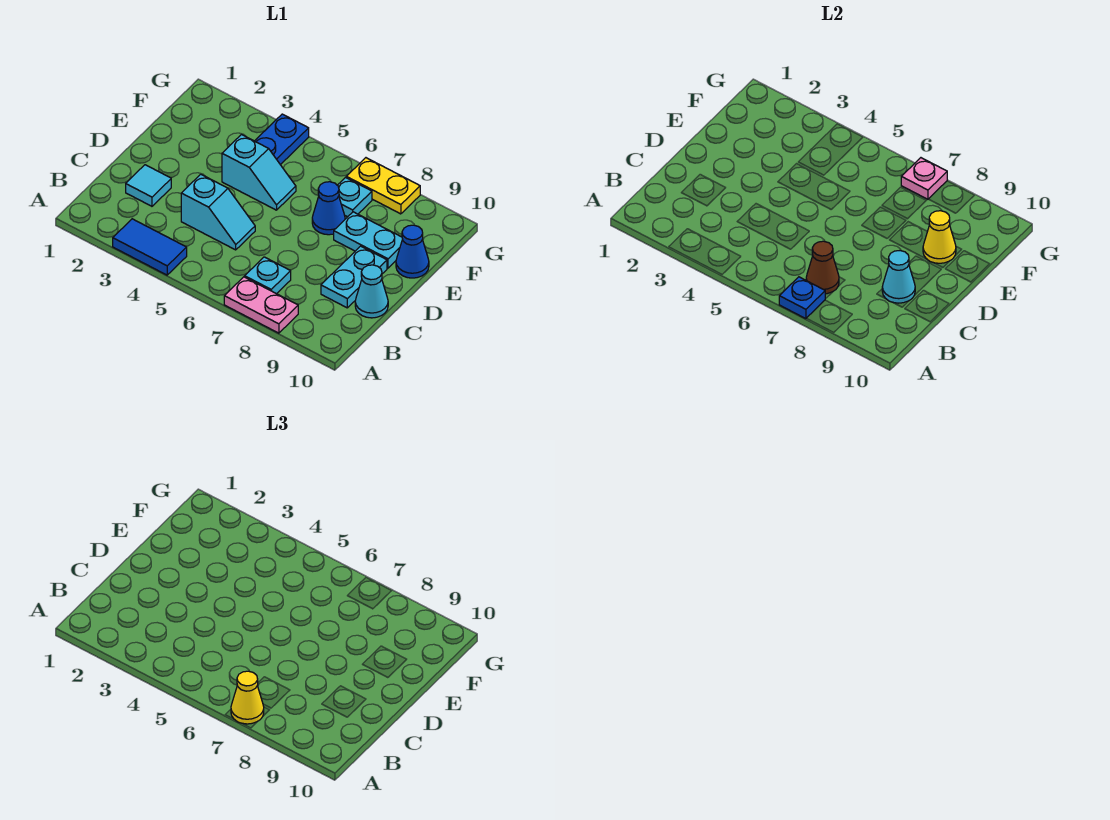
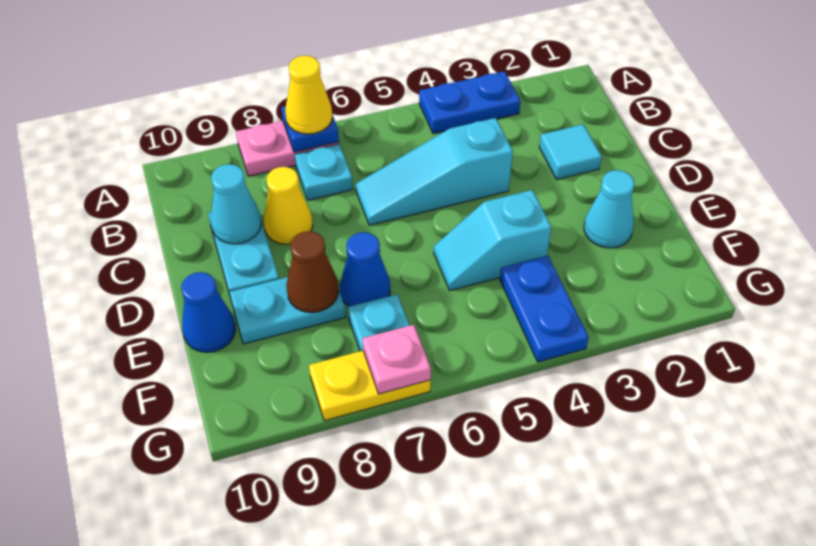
blue tile A3:A4 level 1 -> blue plate A3:A4 level 1
brown cone B7 level 2 -> brown cone E8 level 2
cyan slope C4:C5 level 1 top 4 -> cyan slope C4:C6 level 1 top 4
cyan cone C10 level 1 -> cyan cone E2 level 1
yellow cone E9 level 2 -> yellow cone C8 level 1

